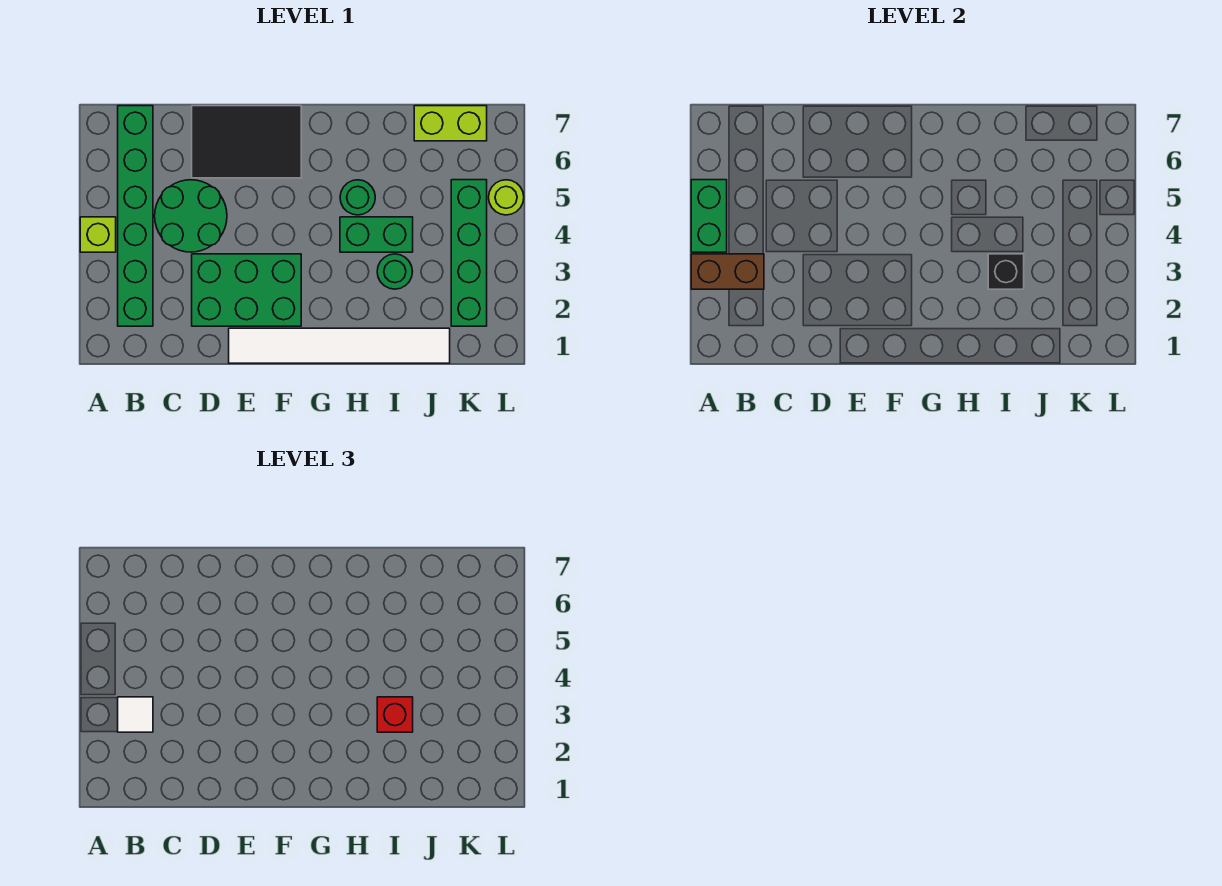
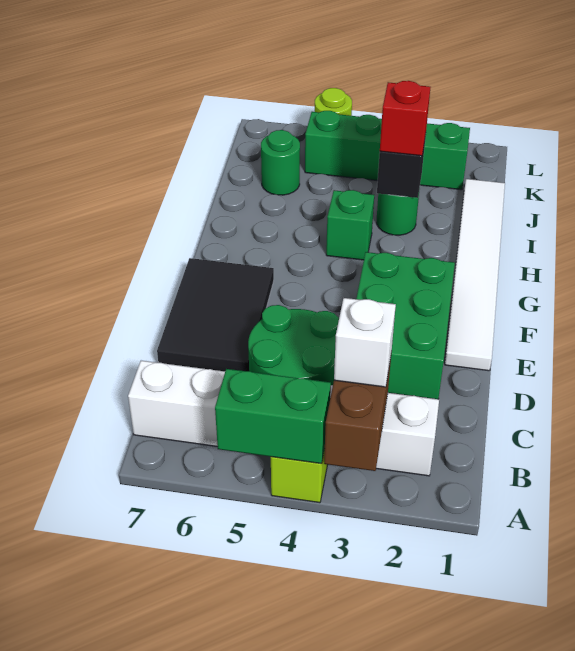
green brick B2:B7 level 1 -> white brick B2:B7 level 1
white tile B3 level 3 -> white brick B3 level 3
green brick H4:I4 level 1 -> green brick H4 level 1
green round brick H5 level 1 -> green round brick J6 level 1
lime brick J7:K7 level 1 -> none

